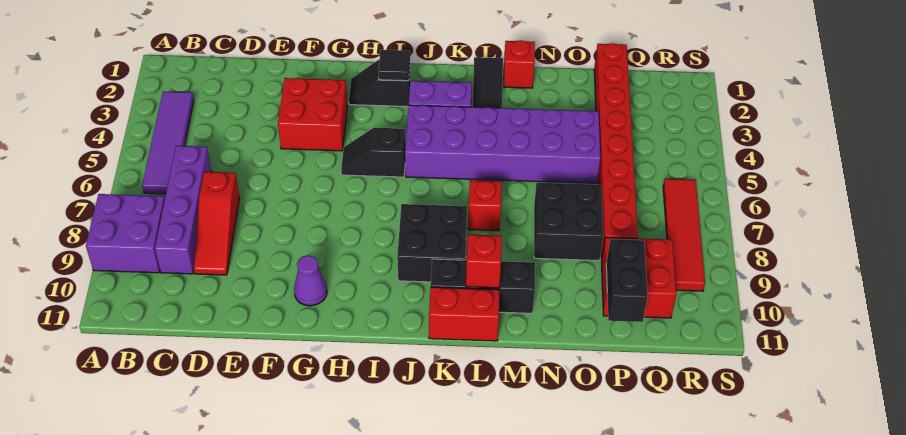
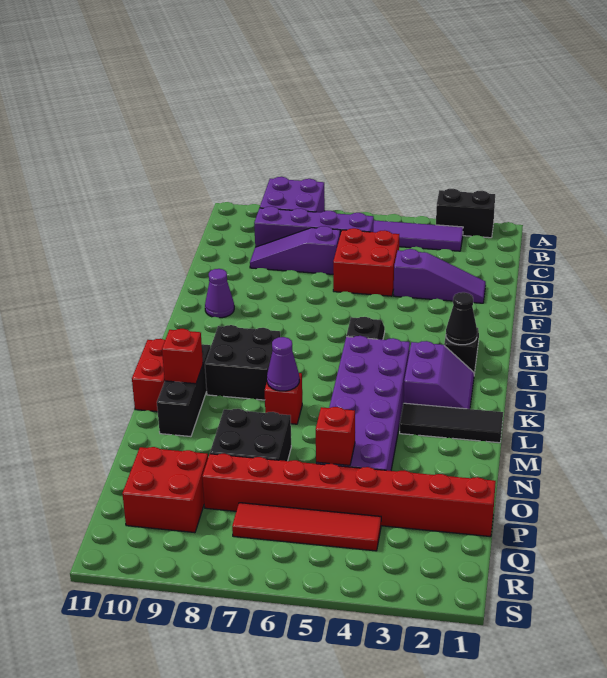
red slope D7:D9 level 1 top 7 -> purple slope D7:D9 level 1 top 7
none -> purple slope E2:E4 level 1 top 4
red brick F3:G4 level 1 -> red brick D5:E6 level 1
black tile I2 level 2 -> black cone I2 level 2
none -> purple cone L7 level 2
red brick M1 level 1 -> red brick O5 level 2
black brick P10:P11 level 2 -> black brick A2:A3 level 1
red tile R6:R9 level 1 -> red tile Q4:Q7 level 1

